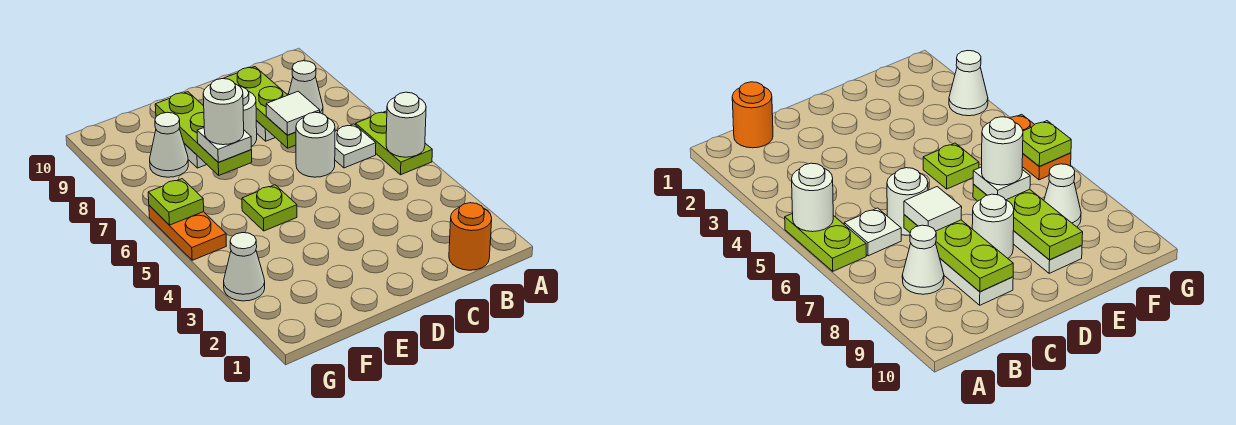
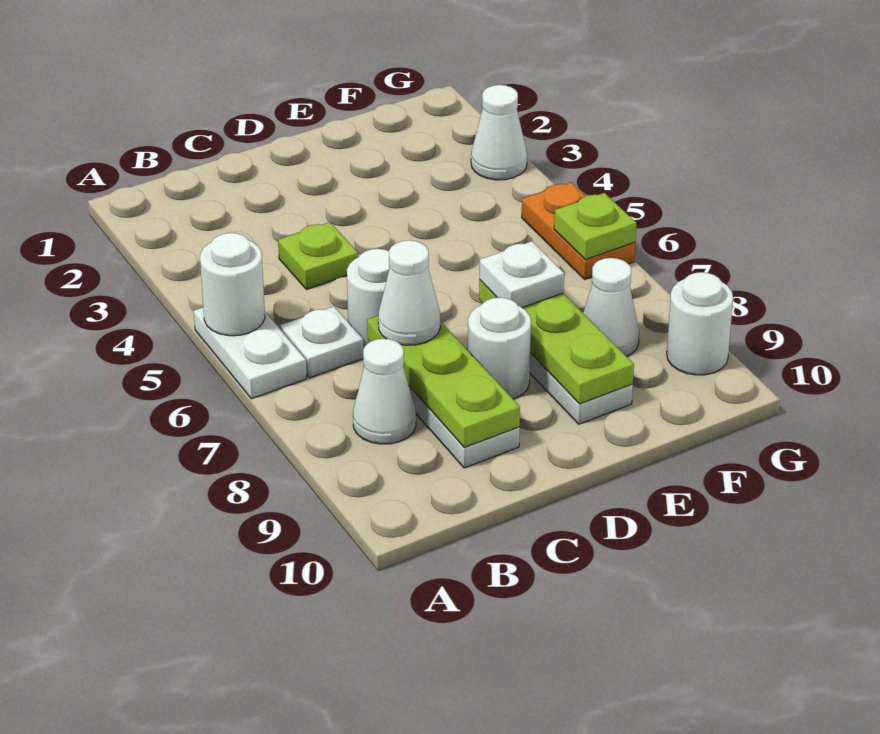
lime plate A5:A6 level 1 -> white plate A5:A6 level 1
orange round brick B1 level 1 -> none
white tile C7 level 3 -> white cone C7 level 3
lime plate E5 level 1 -> lime plate C4 level 1
white round brick E7 level 4 -> white round brick G9 level 1

